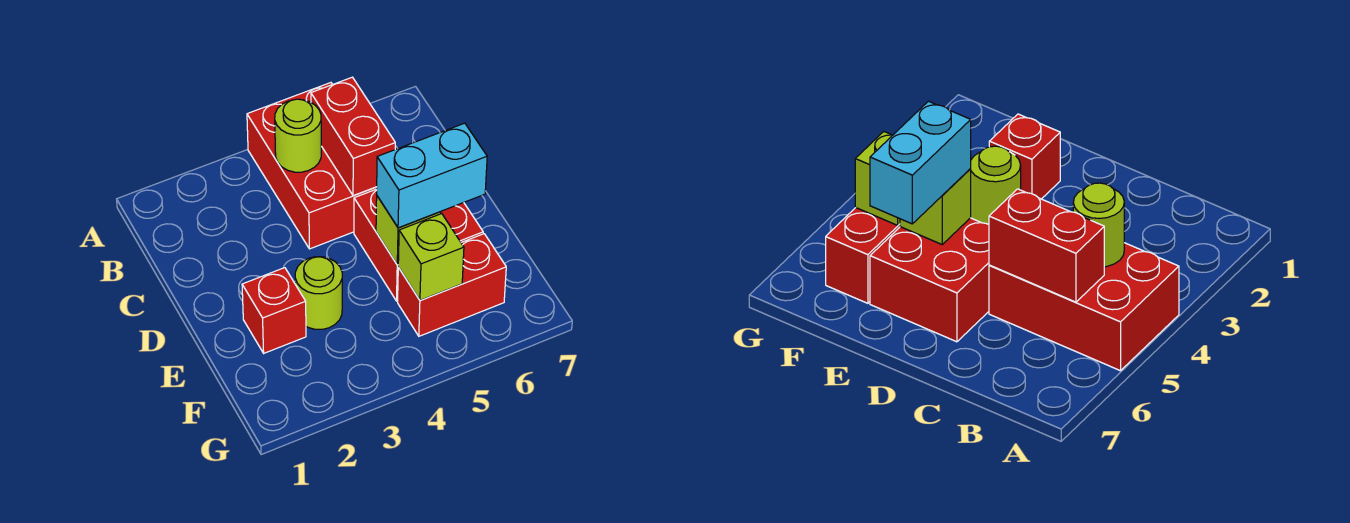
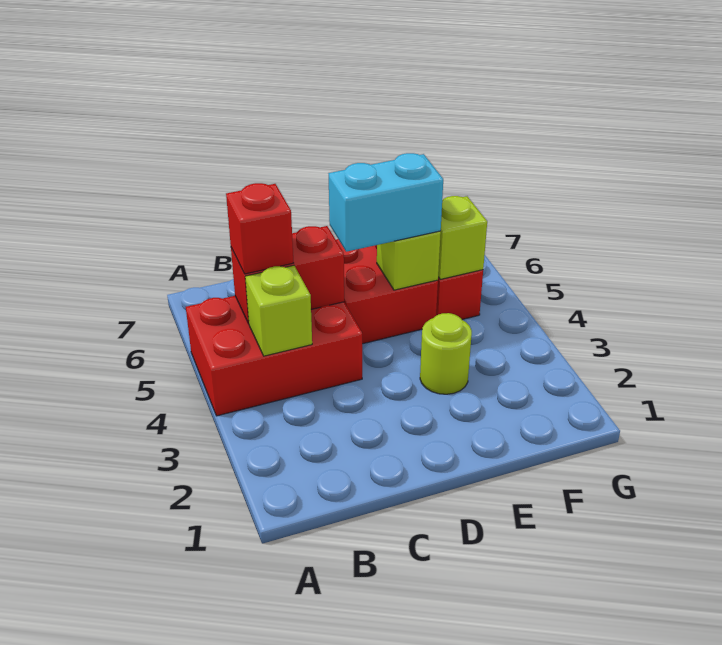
lime round brick B4 level 2 -> lime brick B4 level 2
red brick E2 level 1 -> red brick B5 level 3
cyan brick E5:E6 level 3 -> cyan brick D5:E5 level 3

